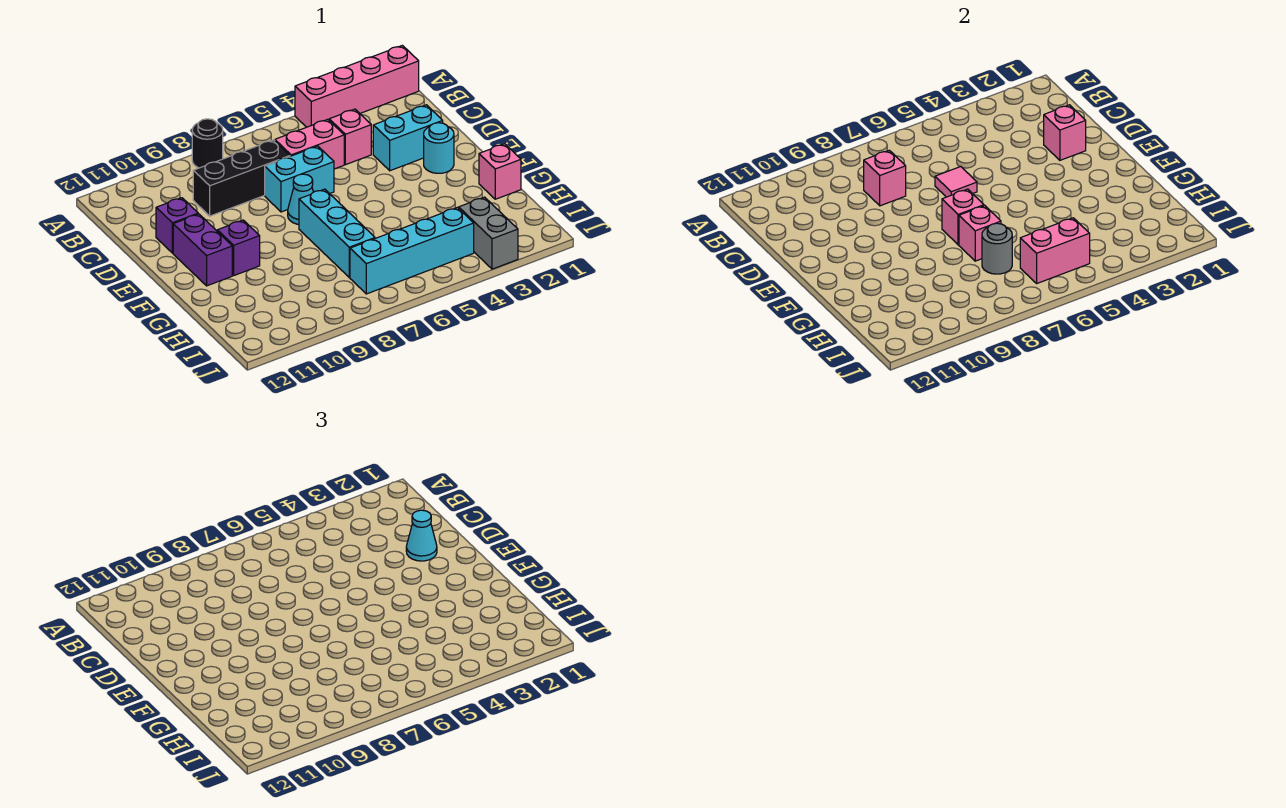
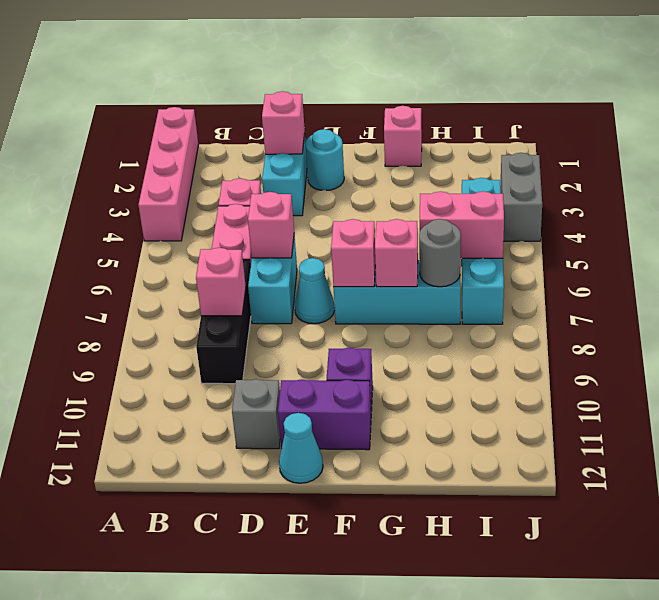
black round brick A8 level 1 -> none
cyan cone D2 level 3 -> cyan cone E12 level 1
pink tile D6 level 2 -> pink brick D6 level 2
purple brick D11 level 1 -> grey brick D11 level 1
grey brick I3:J3 level 1 -> grey brick J3:J4 level 1
pink brick I5:I6 level 2 -> pink brick H6:I6 level 2

